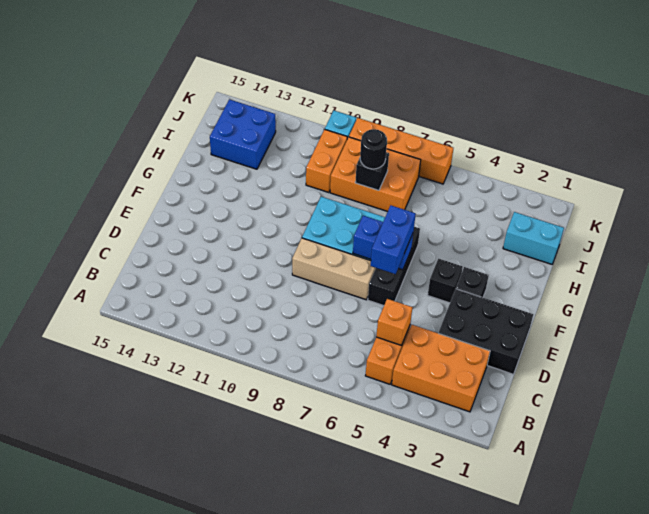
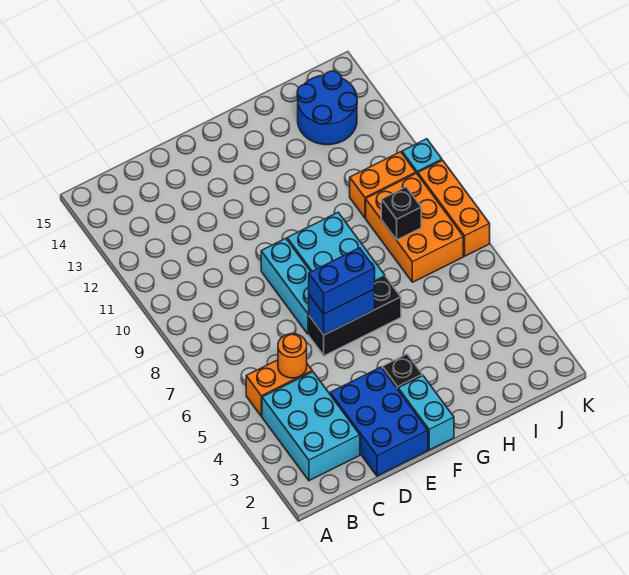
orange brick B2:C4 level 1 -> cyan brick B2:C4 level 1
orange brick C5 level 2 -> orange round brick C5 level 2
black brick D1:E3 level 1 -> blue brick D1:E3 level 1
tan brick E7:E9 level 1 -> cyan brick E7:E9 level 1
black brick F4 level 1 -> none
blue brick F6:F7 level 2 -> blue brick E6:F6 level 2
cyan brick I1:I2 level 1 -> cyan brick F1:F2 level 1
black round brick I8 level 3 -> none
blue brick I13:J14 level 1 -> blue round brick I13:J14 level 1
orange brick K6:K9 level 1 -> orange brick K7:K9 level 1

